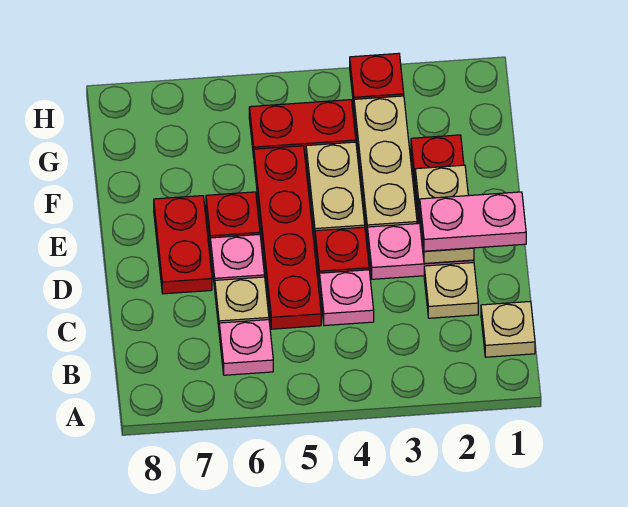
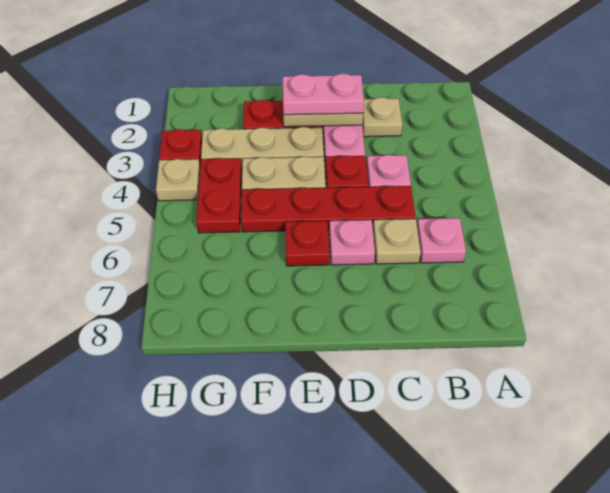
tan plate B1 level 1 -> tan plate H4 level 1
pink plate D1:D2 level 3 -> pink plate D2:E2 level 3
red plate D7:E7 level 1 -> none

